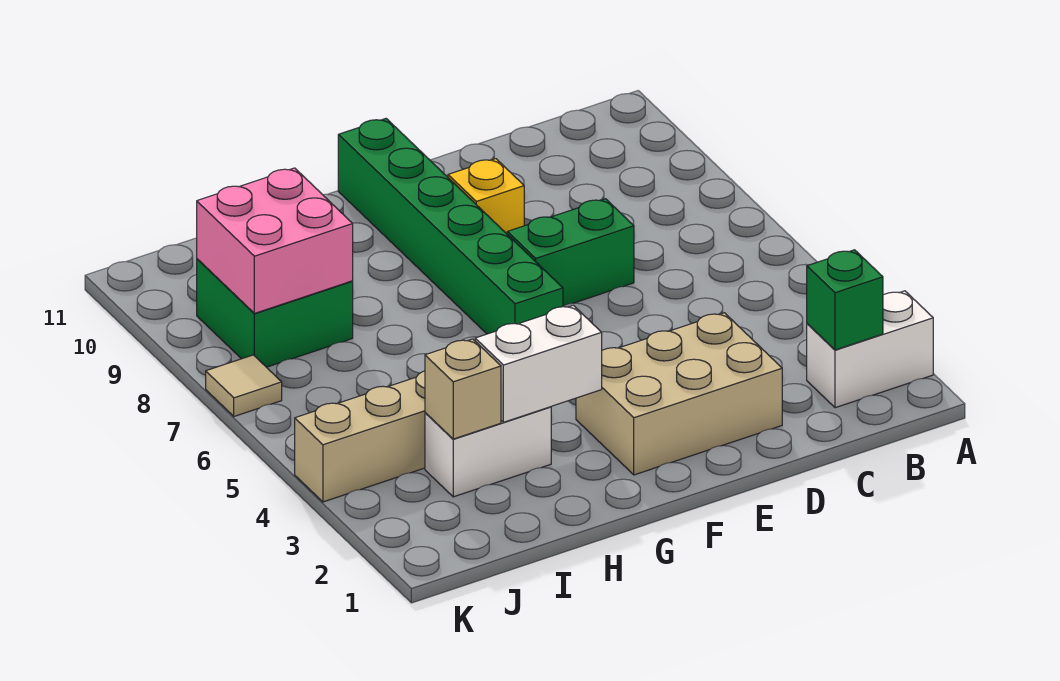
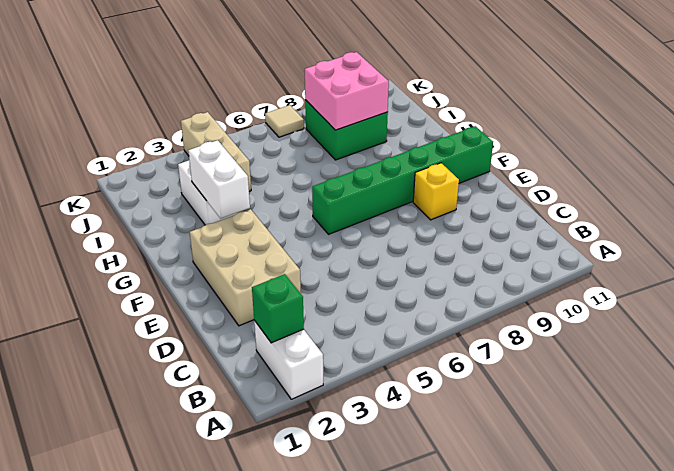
green brick D7:E7 level 1 -> none
tan brick I3 level 2 -> none

